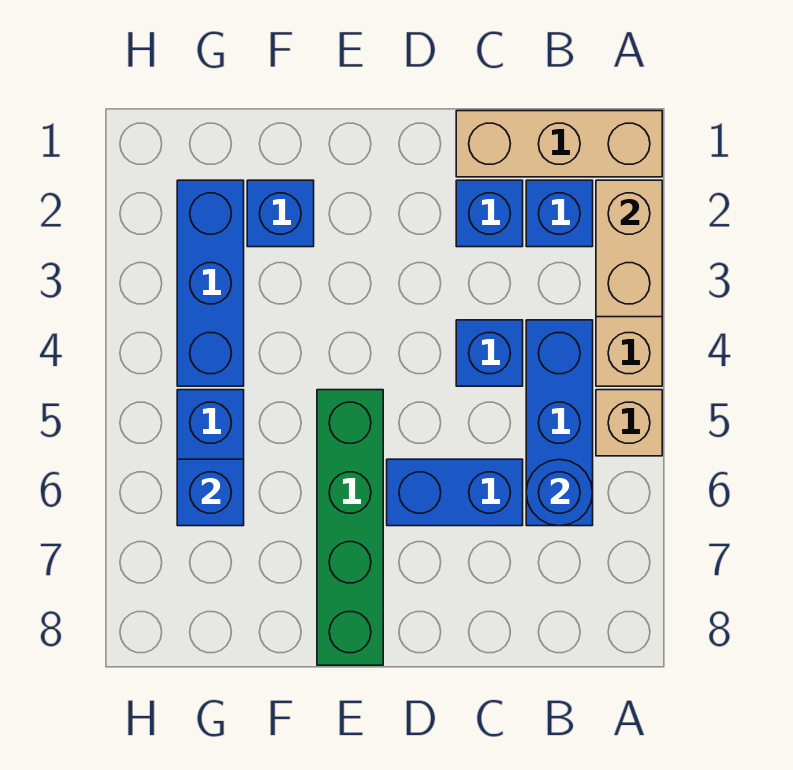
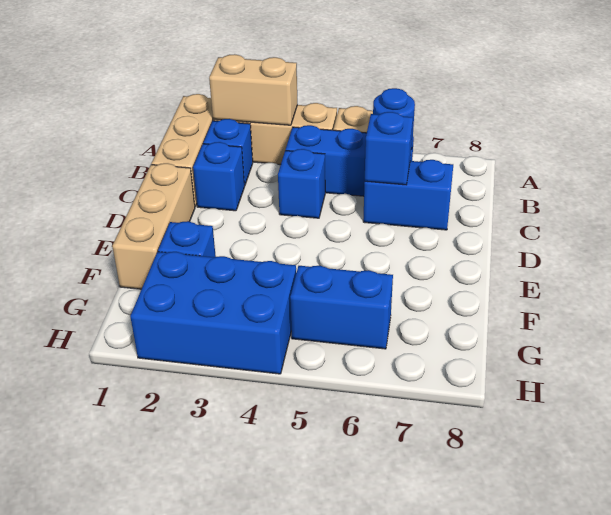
blue brick C6:D6 level 1 -> blue brick C6:C7 level 1
none -> tan brick D1:F1 level 1
green brick E5:E8 level 1 -> none
blue brick G2:G4 level 1 -> blue brick G2:H4 level 1
blue brick G6 level 2 -> blue brick C6 level 2

